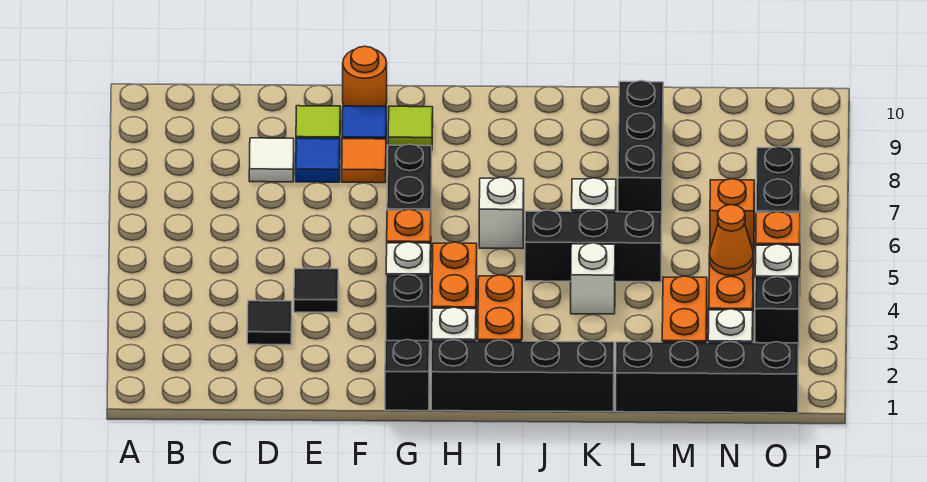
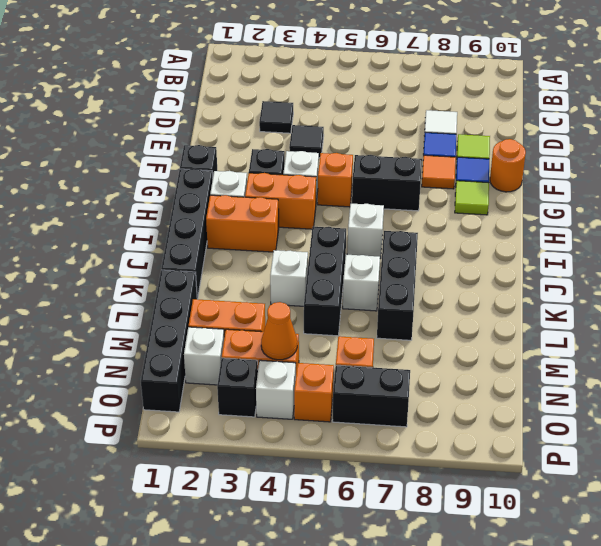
black brick L7:L9 level 1 -> black brick J7:L7 level 1

